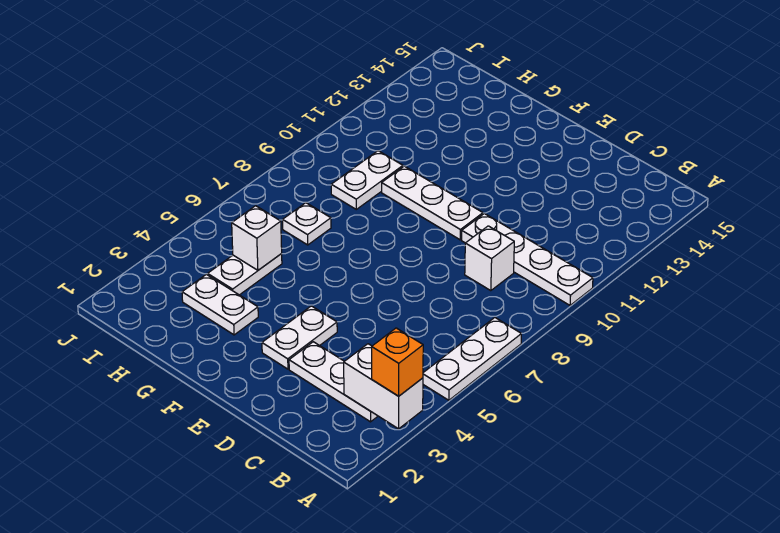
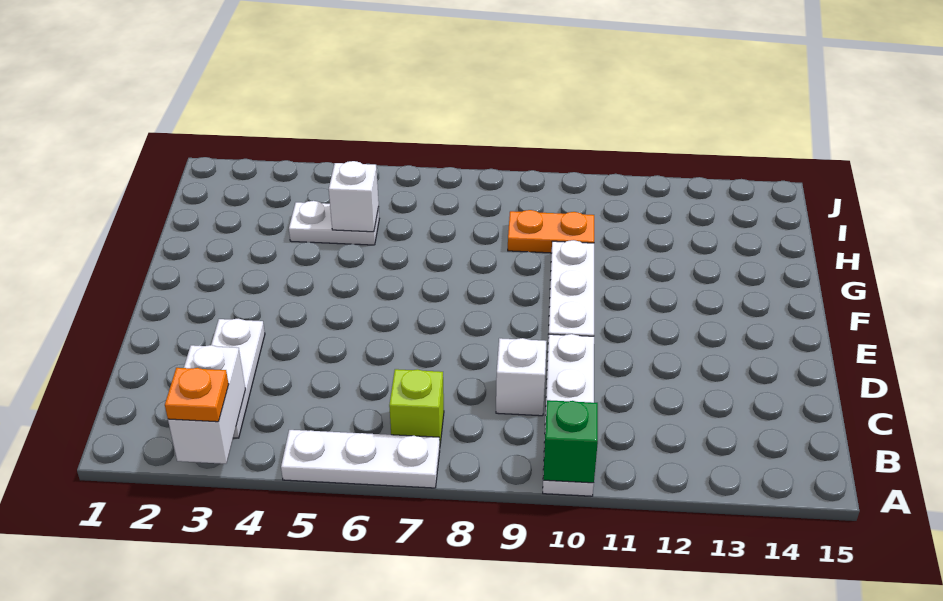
orange brick A3 level 3 -> orange plate A3 level 3
none -> green brick A10 level 2
none -> lime brick B7 level 1
white plate E3:E4 level 1 -> none
white plate G3:H3 level 1 -> none
white plate H7 level 1 -> none
white plate H9:H10 level 1 -> orange plate H9:H10 level 1

